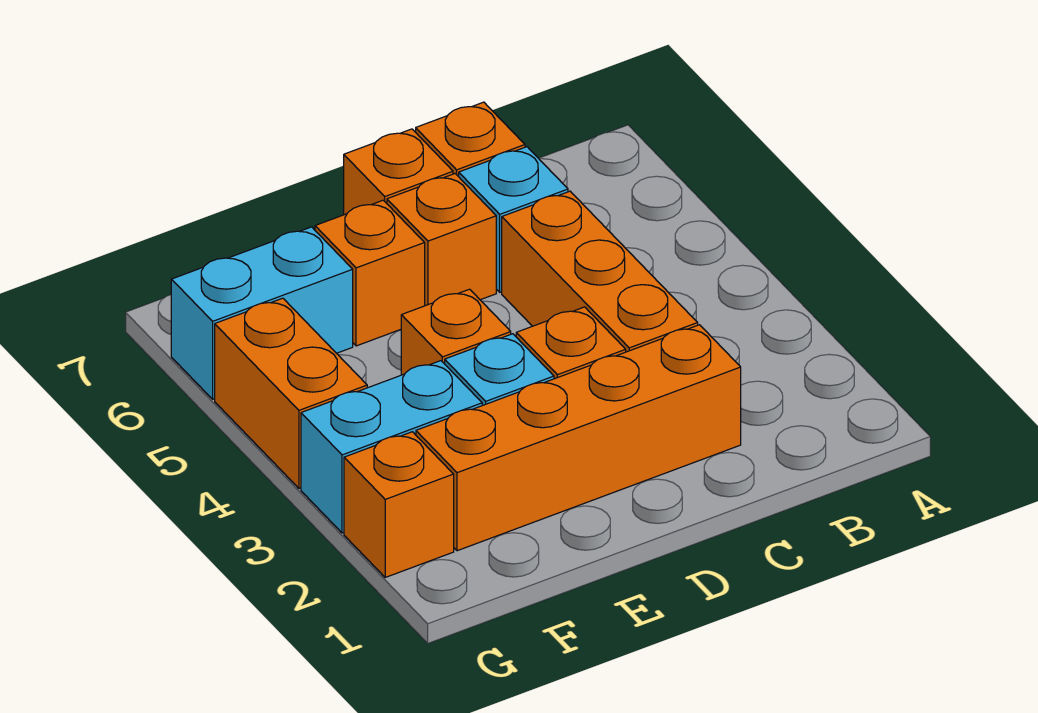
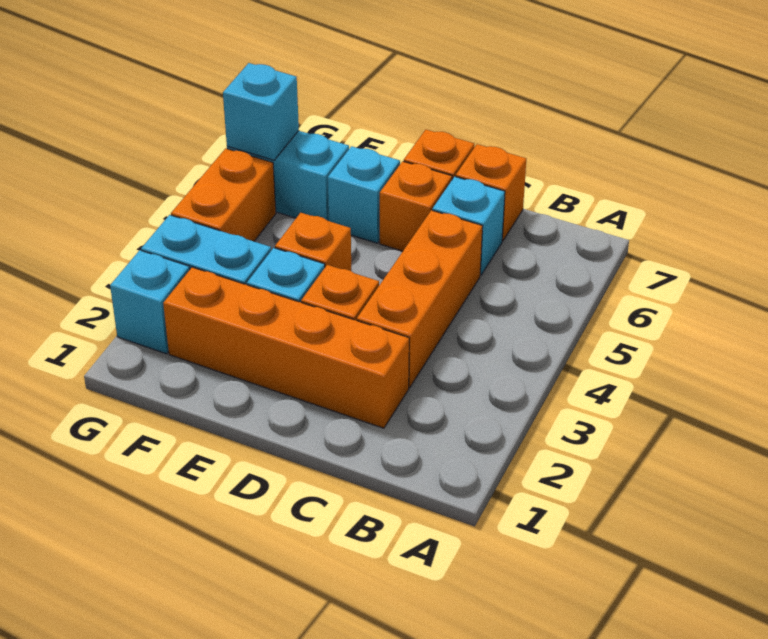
orange brick E6 level 1 -> cyan brick E6 level 1
orange brick G2 level 1 -> cyan brick G2 level 1
none -> cyan brick G6 level 2

